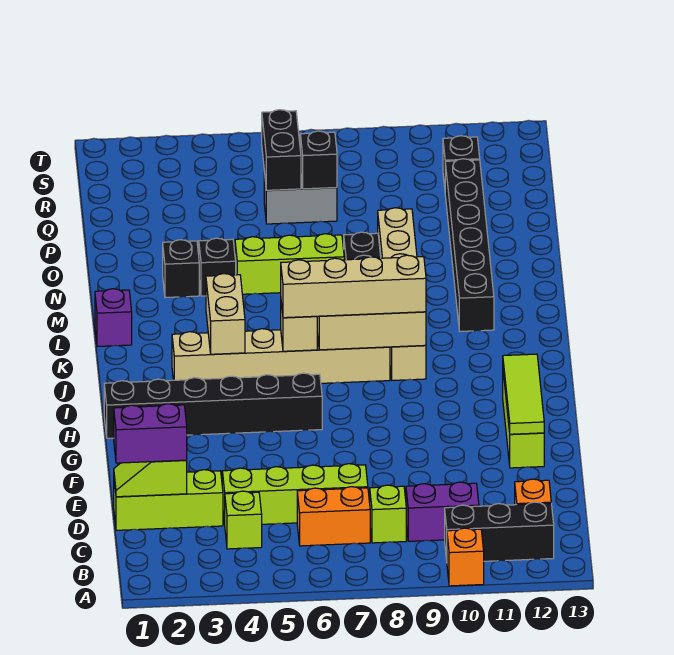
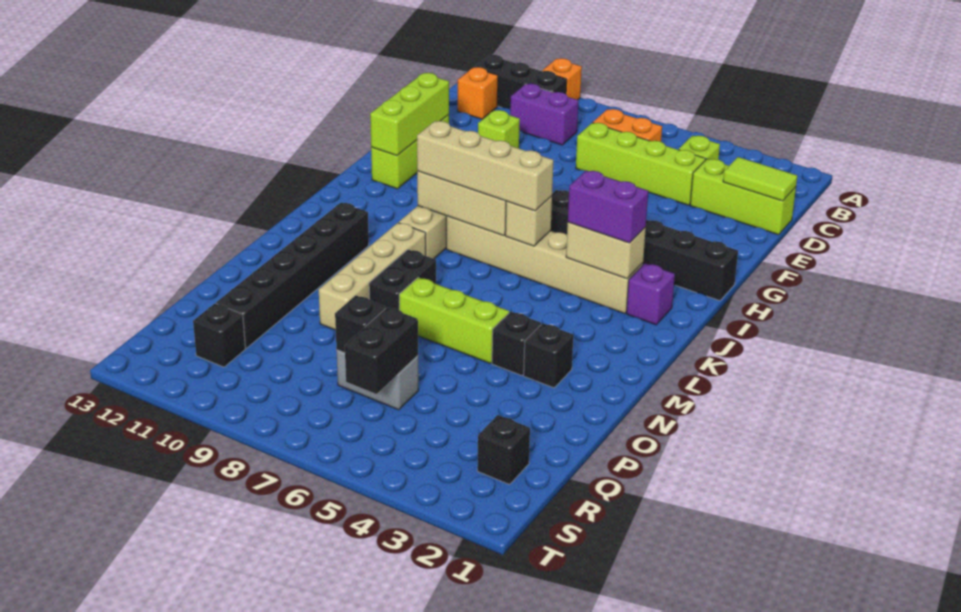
lime brick C8 level 1 -> lime brick E10 level 1
lime slope D1:D2 level 2 top 2 -> lime tile D1:D2 level 2
purple brick D1:D2 level 3 -> purple brick J3:J4 level 3
lime tile F12:H12 level 2 -> lime brick F12:H12 level 2
tan brick J4:K4 level 2 -> tan brick J3:J4 level 2
purple brick L1 level 1 -> purple brick J2 level 1
none -> black brick R2 level 1

